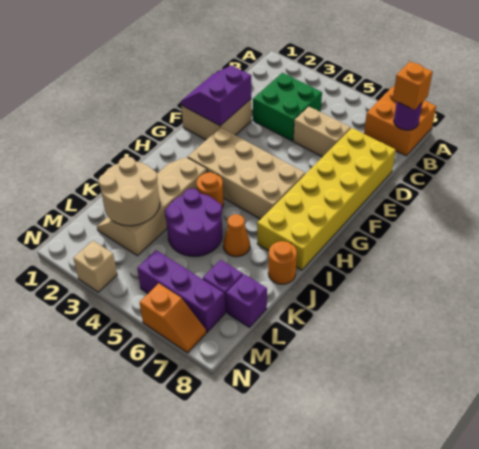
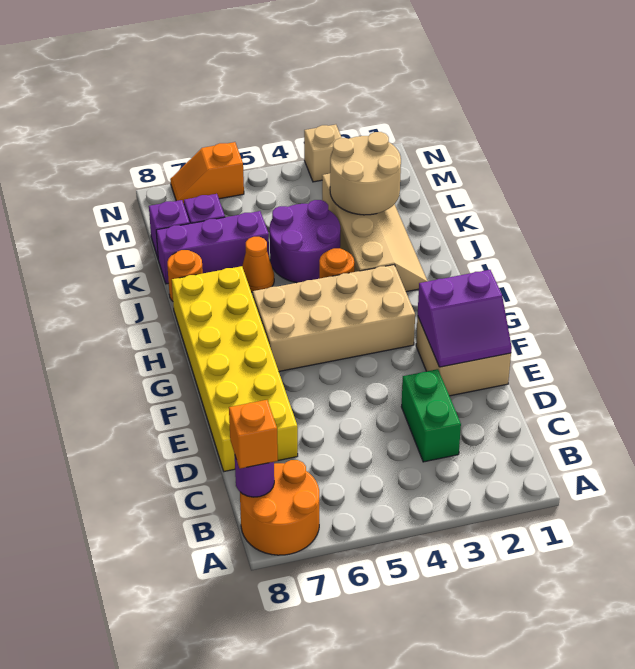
orange brick A7:B8 level 1 -> orange round brick A7:B8 level 1
green brick C3:D4 level 1 -> green brick C3:D3 level 1
tan brick D5:D6 level 1 -> none
purple slope E1:F2 level 2 top 2 -> purple slope E1:F2 level 2 top F
purple brick M5:M7 level 1 -> purple brick K6:K8 level 1

